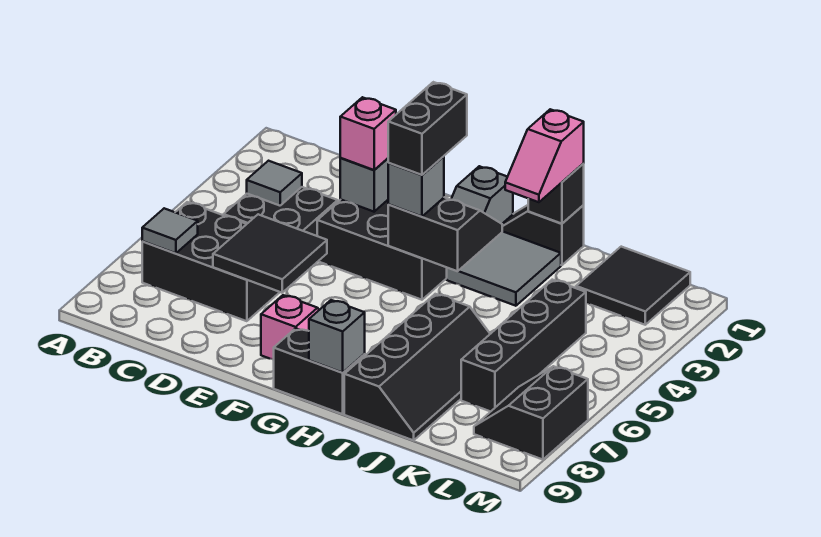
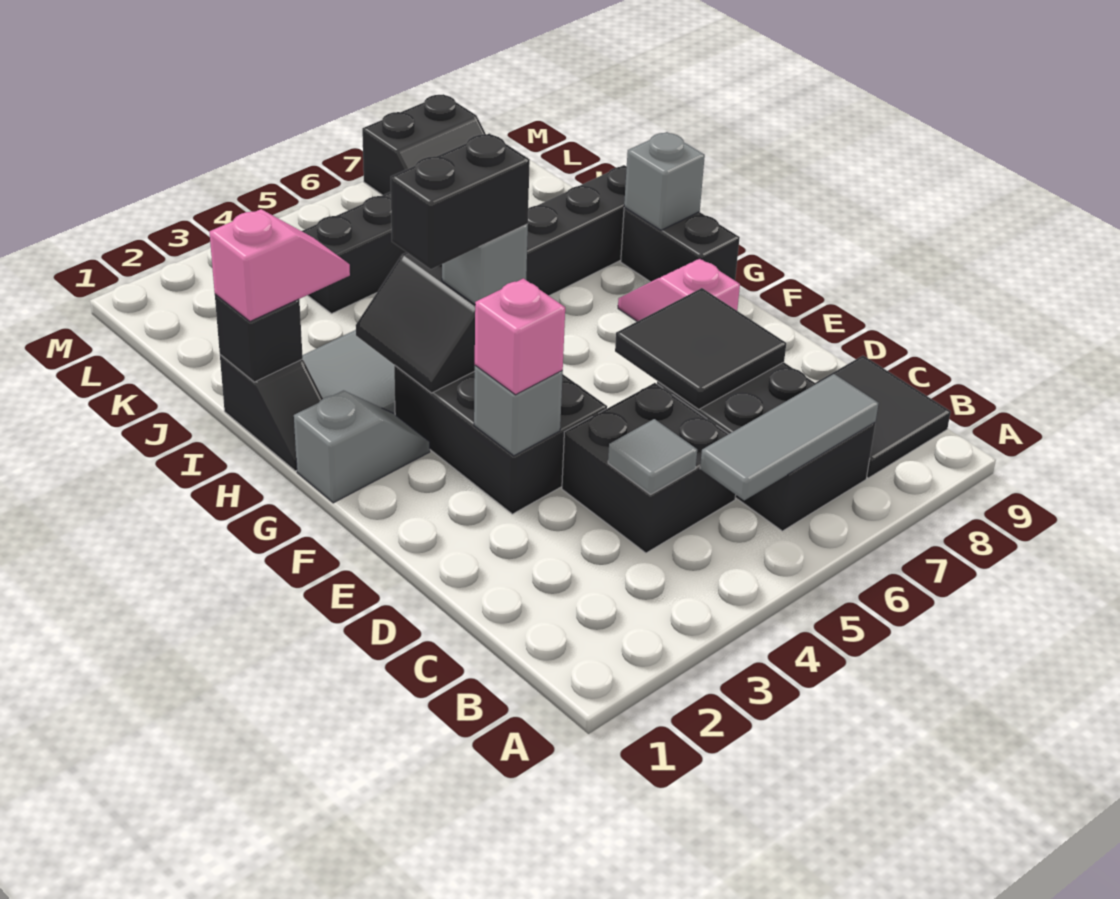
grey tile B7 level 2 -> grey tile B5:B7 level 2
black tile K1:L2 level 1 -> black tile B8:C9 level 1

